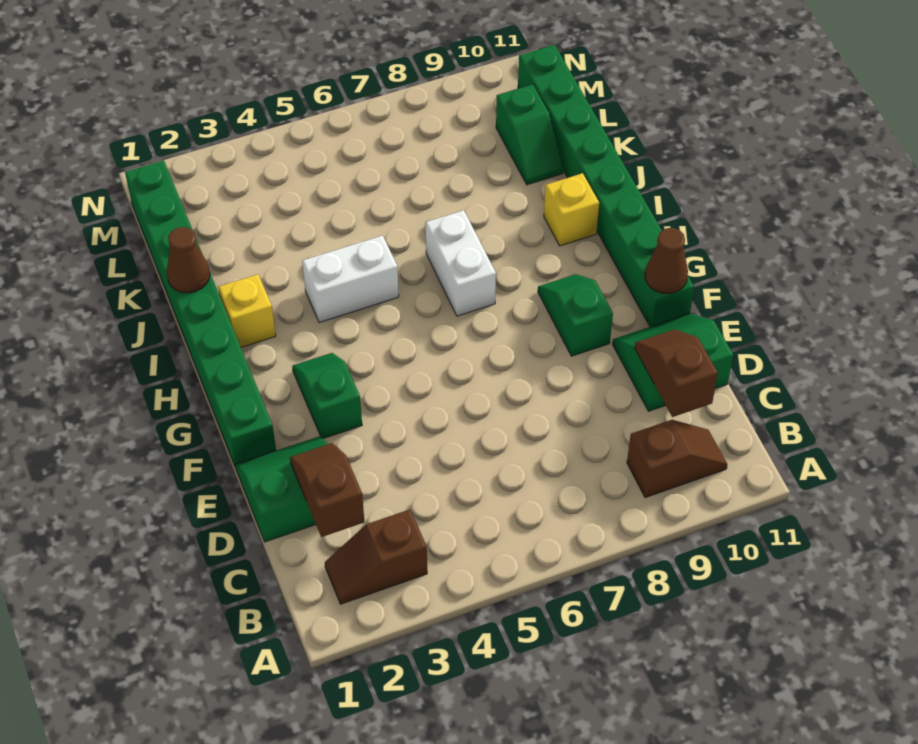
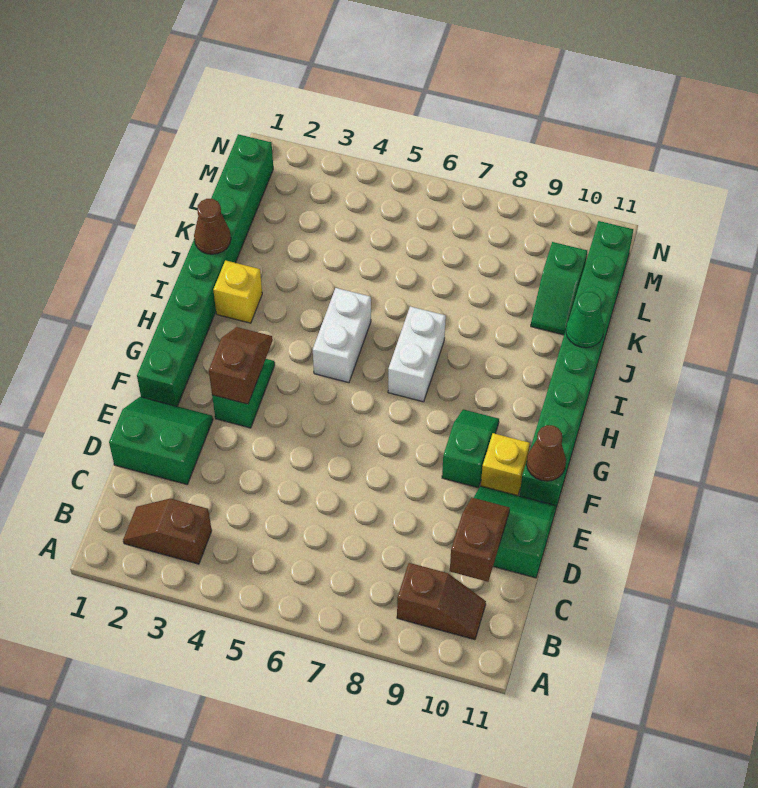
brown slope C2:D2 level 2 top C -> brown slope F3:G3 level 2 top F
white brick I4:I5 level 1 -> white brick H5:I5 level 1
yellow brick I10 level 1 -> yellow brick F10 level 1
none -> green cone J11 level 2

